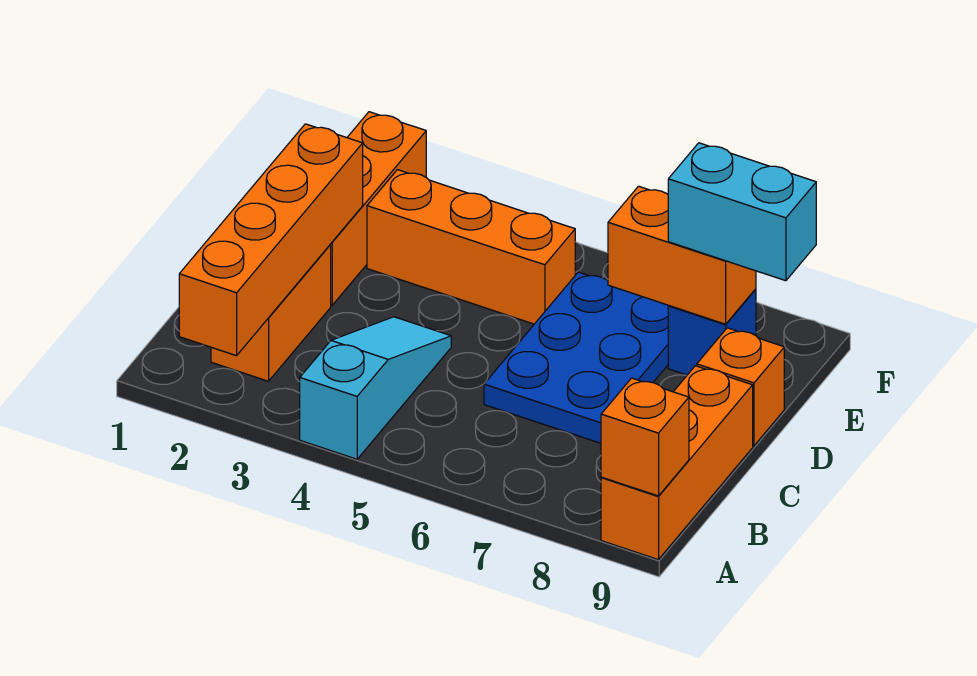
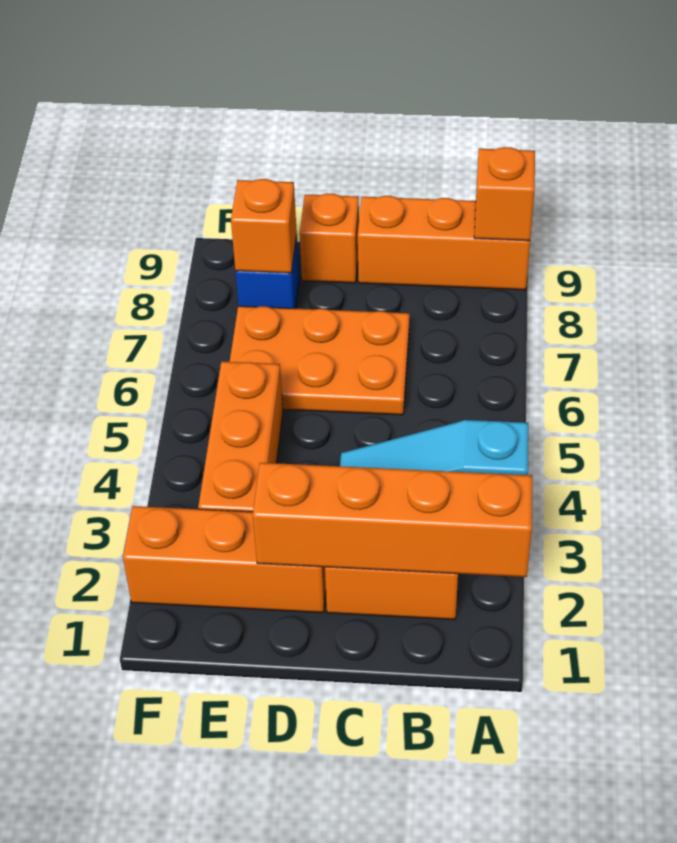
blue plate C6:E7 level 1 -> orange plate C6:E7 level 1
orange brick E7:E8 level 2 -> orange brick E8 level 2
cyan brick E8:E9 level 3 -> none

